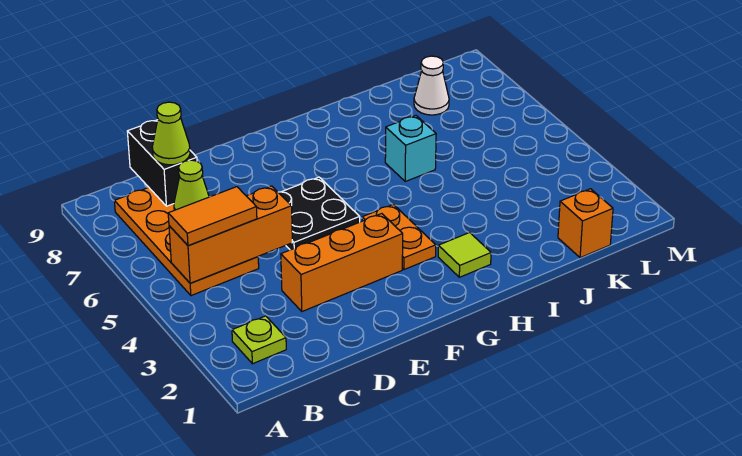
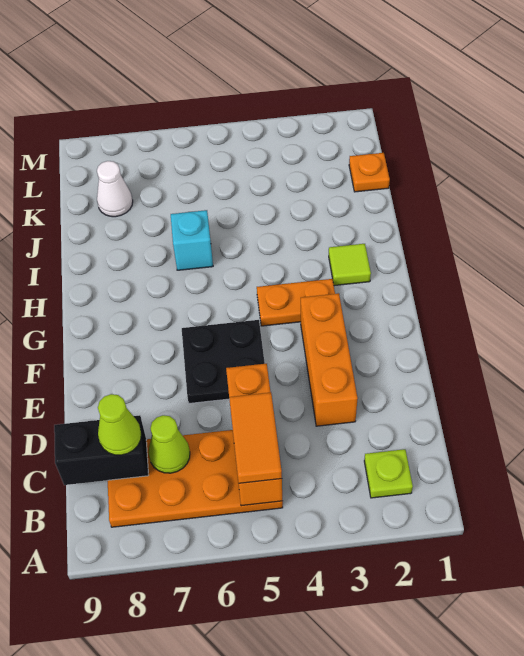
orange brick K1 level 1 -> orange plate K1 level 1

